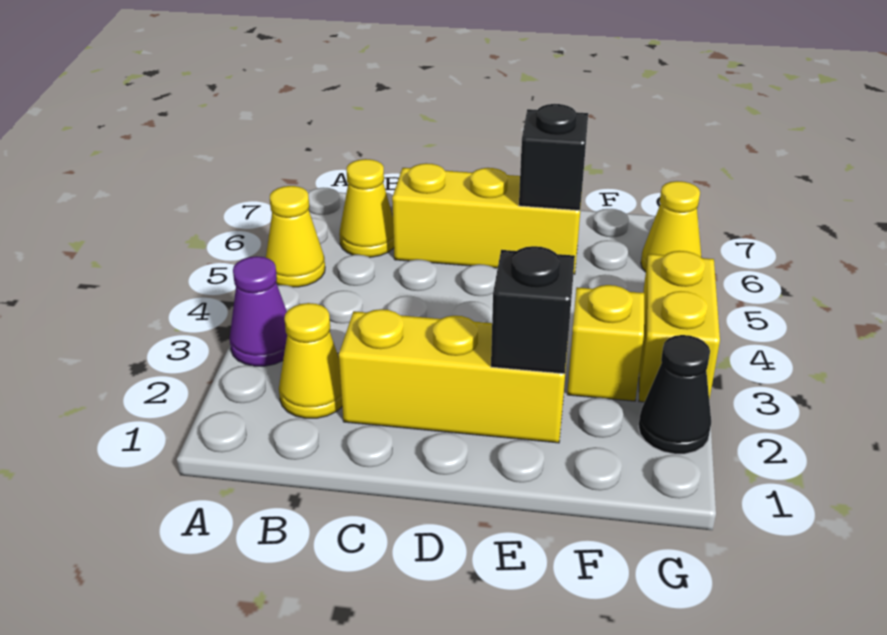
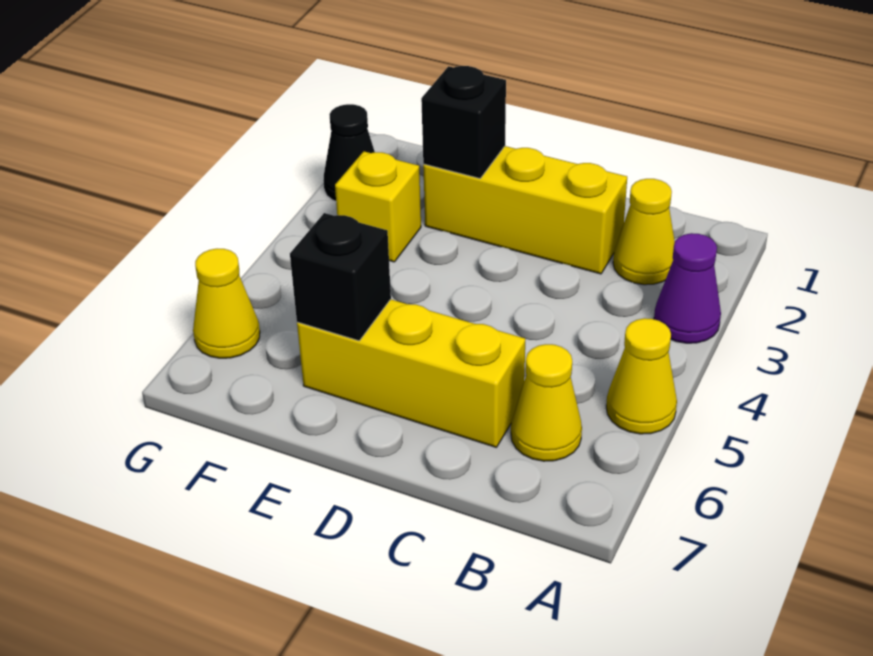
yellow brick G3:G4 level 1 -> none

